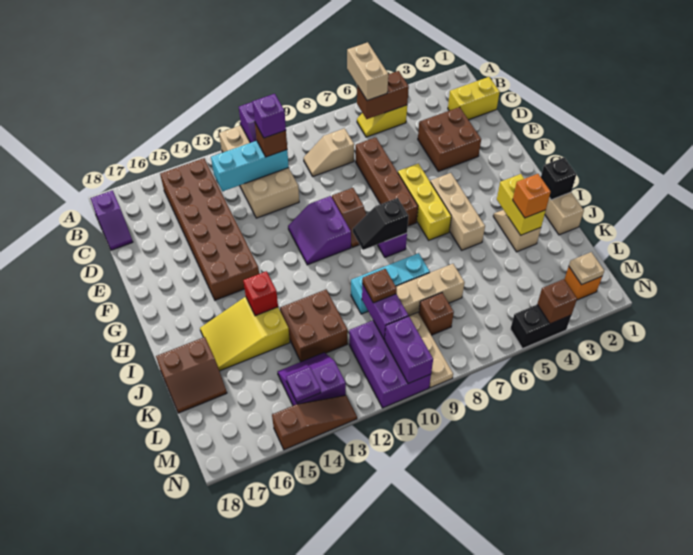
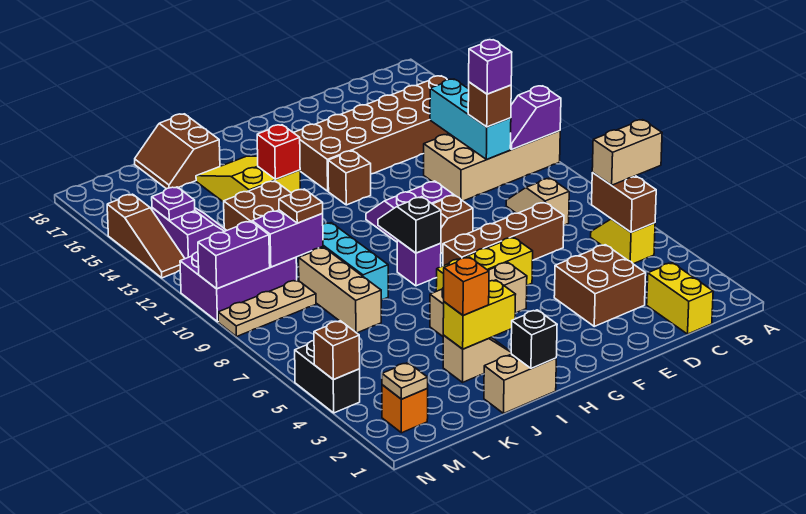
purple slope B18:C18 level 1 top B -> none
brown brick L8 level 1 -> brown brick G13 level 1

